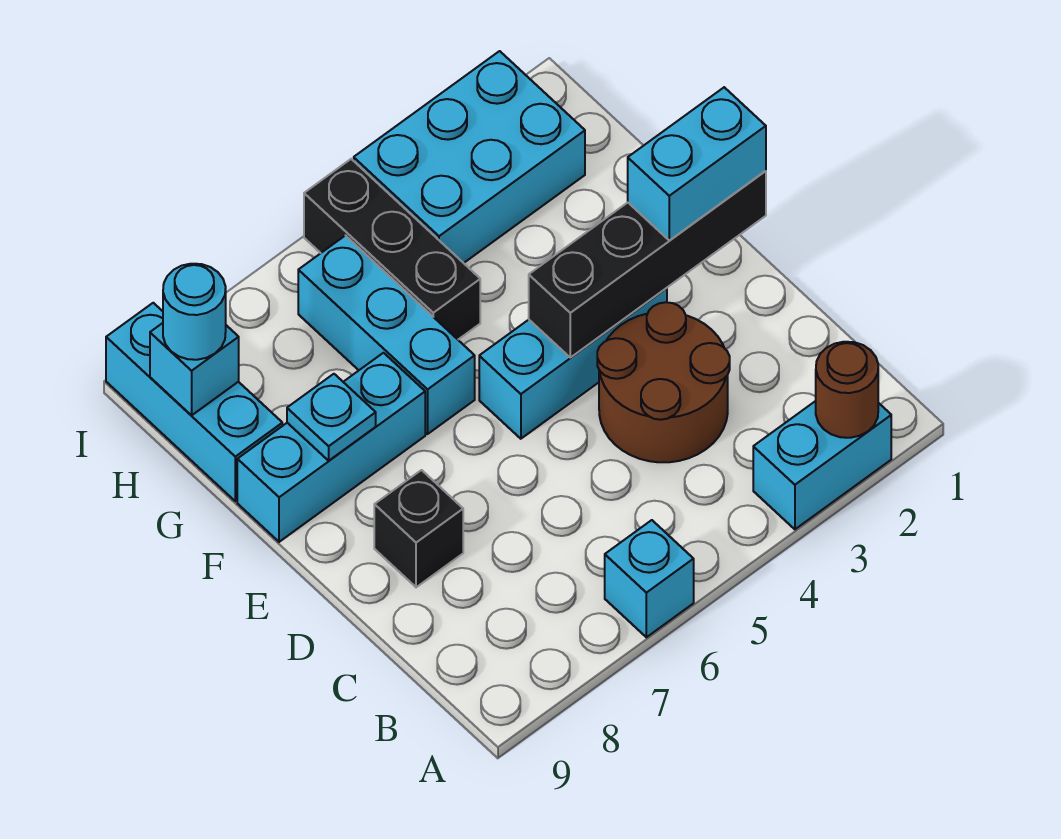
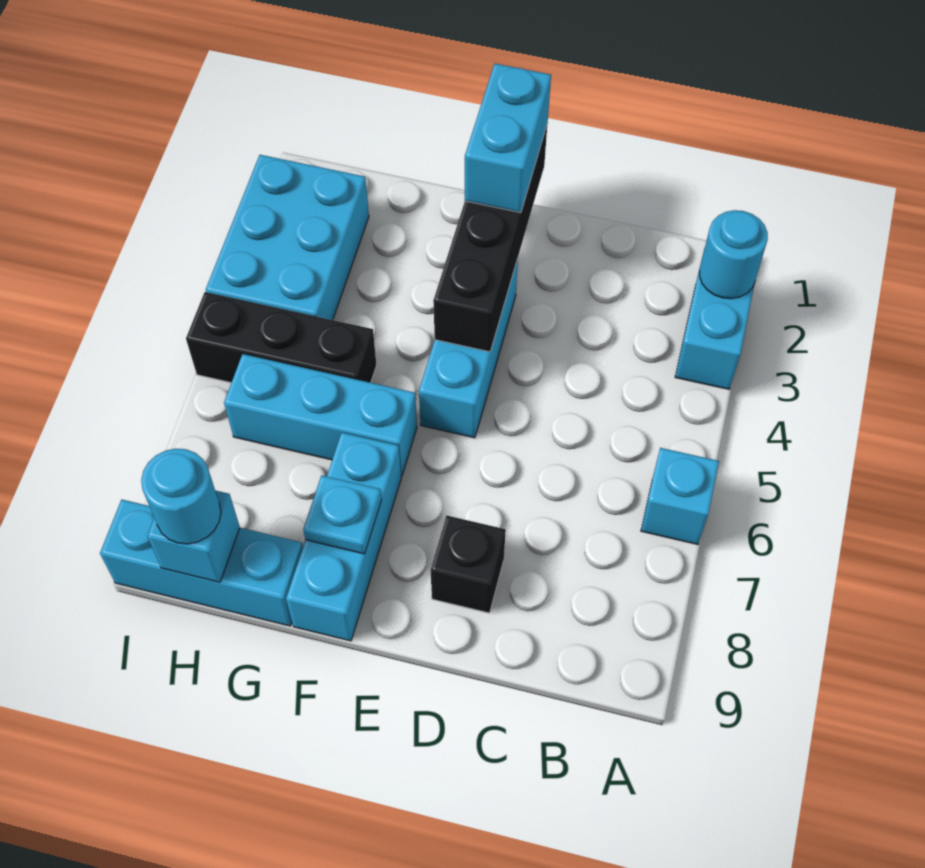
brown round brick A2 level 2 -> cyan round brick A2 level 2
brown round brick C3:D4 level 1 -> none

